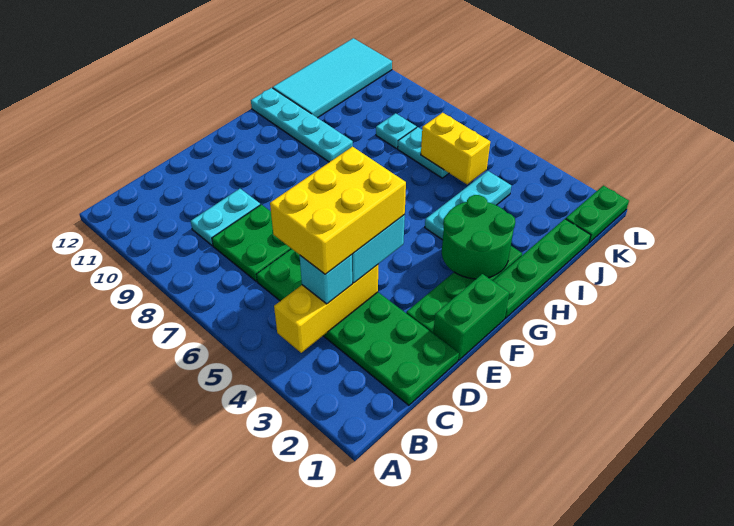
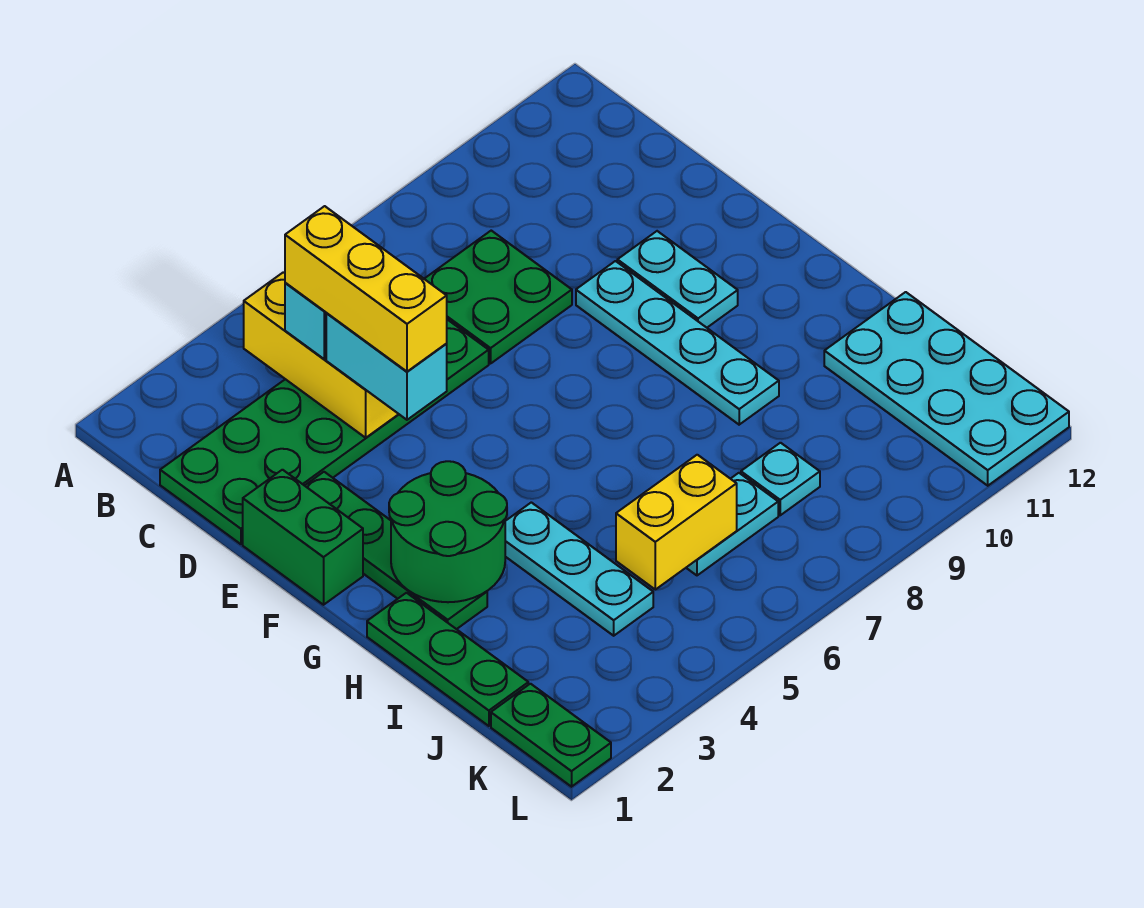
yellow brick C4:E5 level 4 -> yellow brick C4:E4 level 4
cyan plate C9:D9 level 1 -> cyan plate E10:F10 level 1
green plate G1:J1 level 1 -> green plate H1:J1 level 1
cyan plate H9:H12 level 1 -> cyan plate E9:H9 level 1
cyan tile I11:L12 level 1 -> cyan plate I11:L12 level 1

